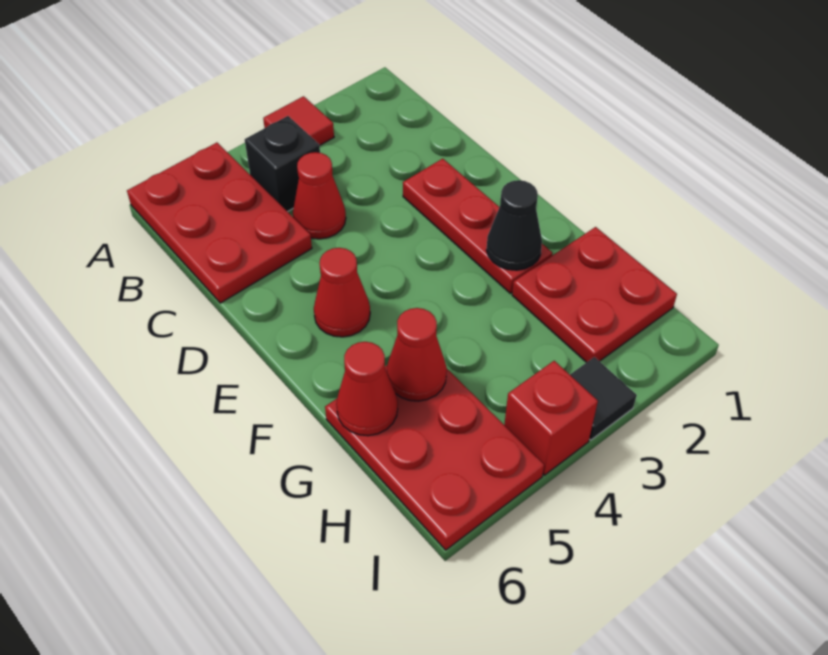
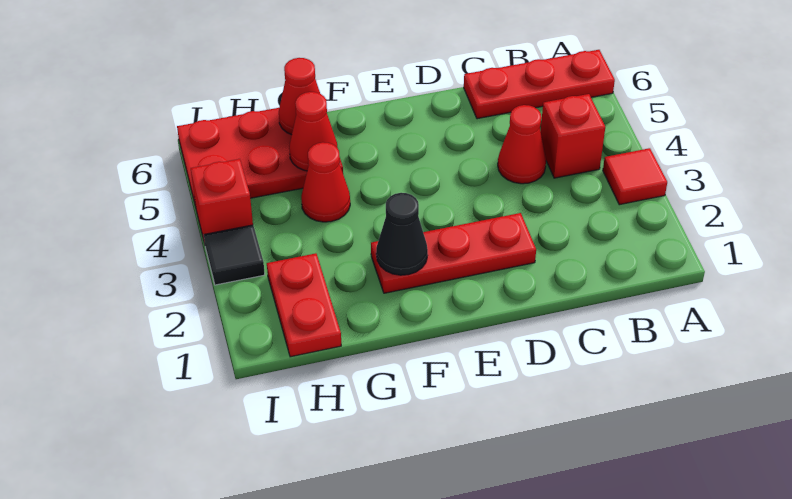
red plate A5:C6 level 1 -> red plate A6:C6 level 1
black brick B4 level 1 -> red brick B4 level 1
red cone E5 level 1 -> red cone G4 level 1
red plate G1:H2 level 1 -> red plate H1:H2 level 1

